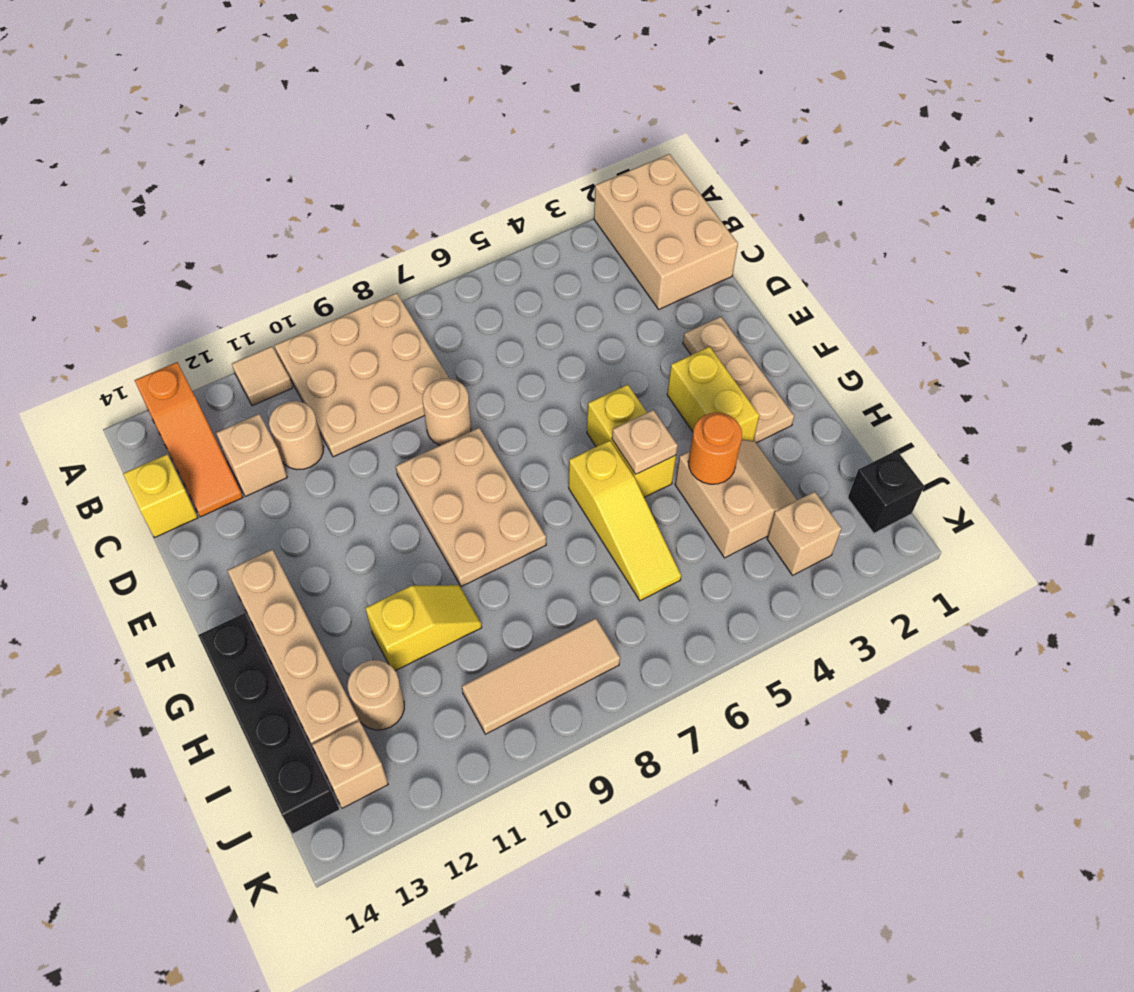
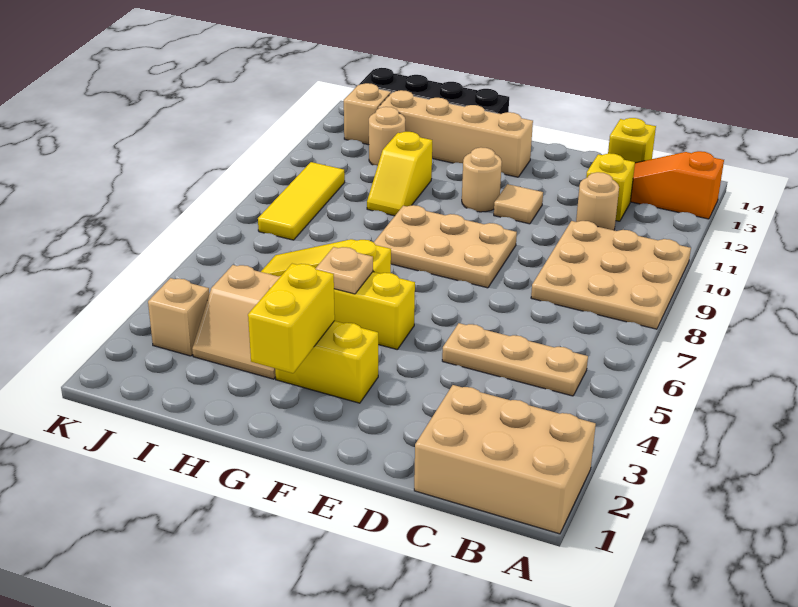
tan tile A11 level 1 -> tan tile E11 level 1
tan brick C12 level 1 -> yellow brick C12 level 1
tan round brick D8 level 1 -> tan round brick F11 level 1
tan plate E2:G2 level 1 -> tan plate B5:D5 level 1
none -> yellow brick G2:G3 level 2
orange round brick H4 level 2 -> none
black brick J1 level 1 -> none
tan tile J8:J10 level 1 -> yellow tile J8:J10 level 1

